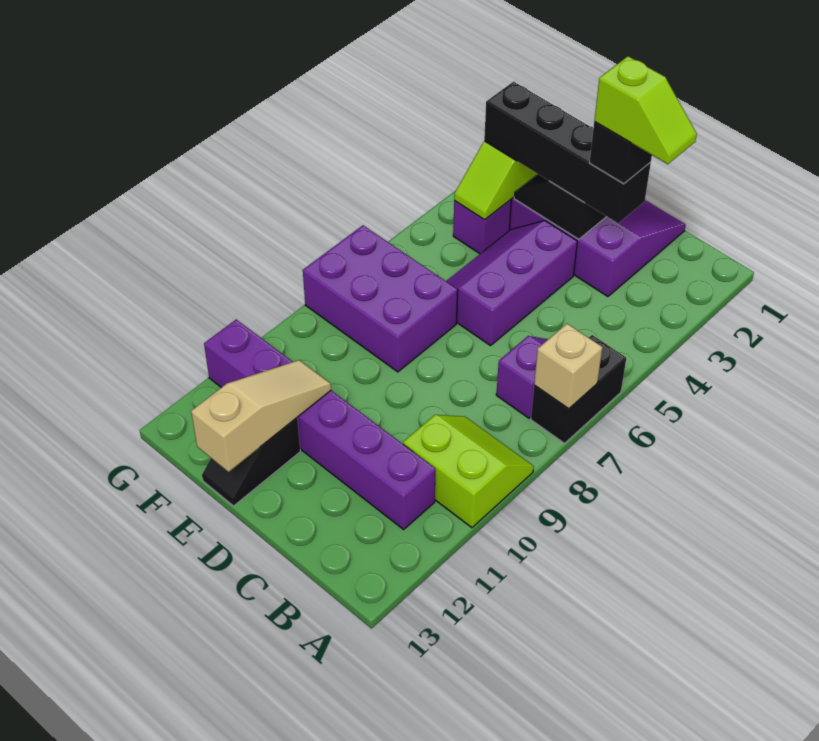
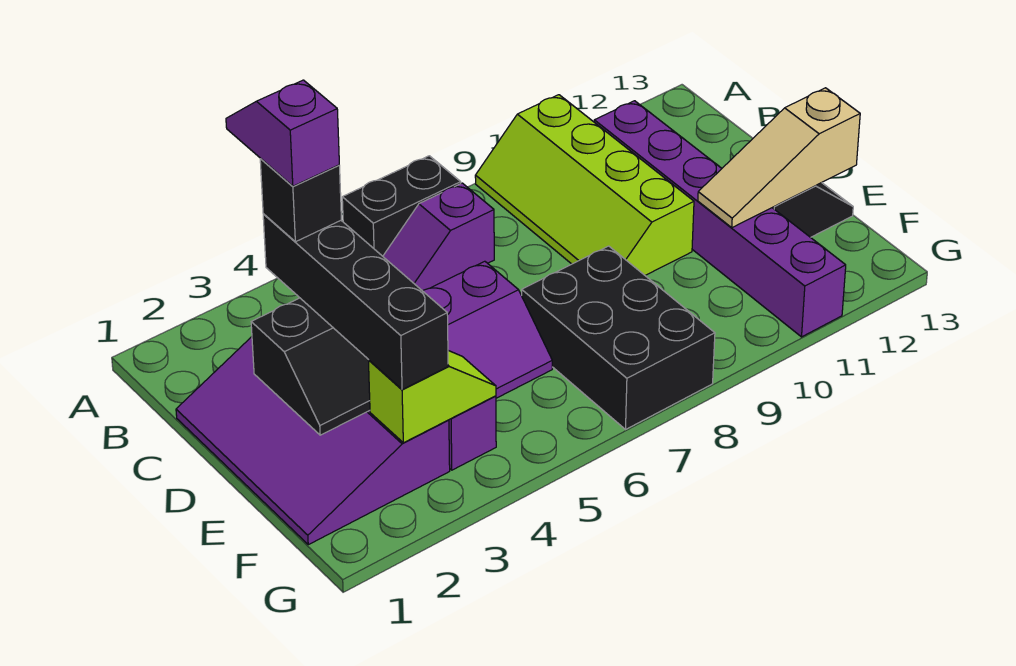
tan brick A7 level 2 -> none
lime slope A9:B10 level 1 top 10 -> lime slope A9:D10 level 1 top 10
lime slope B3:C3 level 5 top C -> purple slope B3:C3 level 5 top C
purple brick E7:G8 level 1 -> black brick E7:G8 level 1

